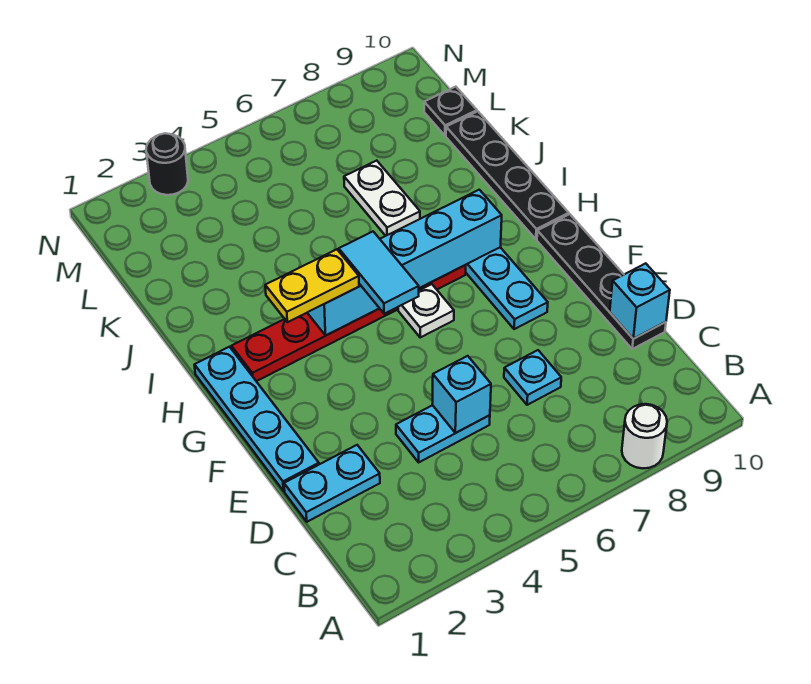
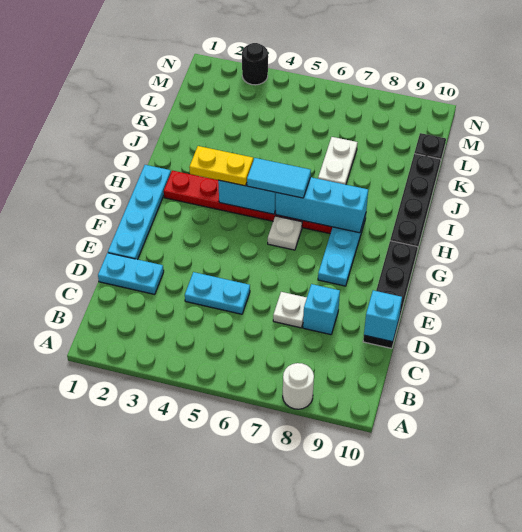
cyan brick D5 level 2 -> cyan brick D8 level 1
cyan plate D7 level 1 -> white plate D7 level 1
cyan tile G5:H5 level 3 -> cyan tile H5:H6 level 3

